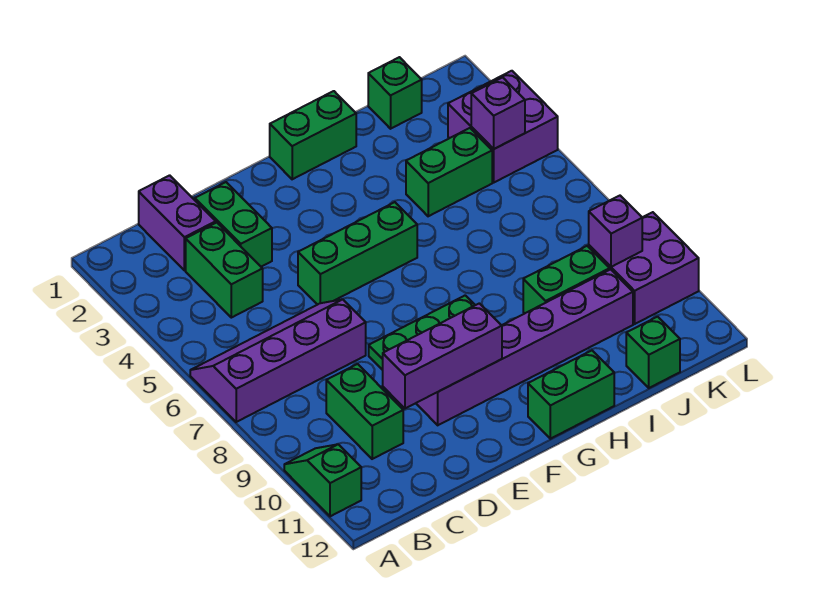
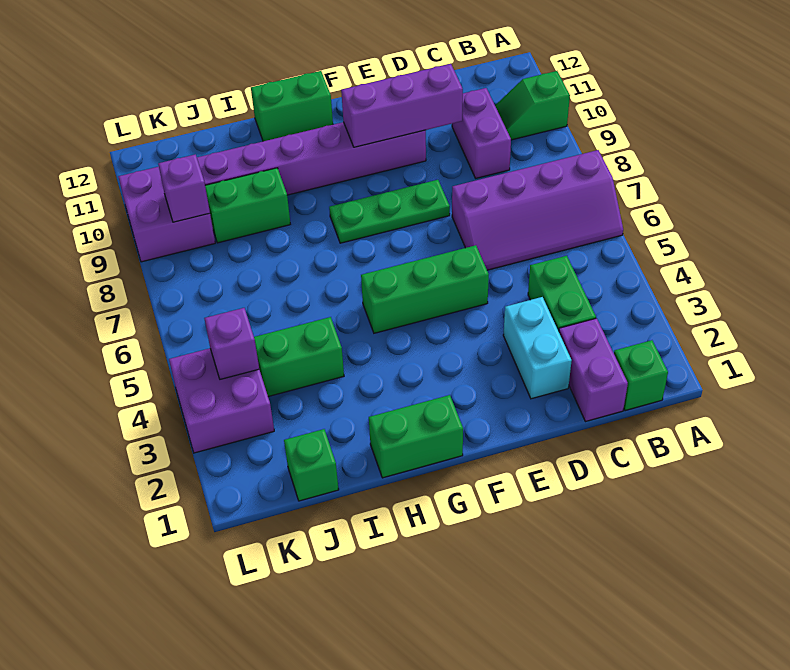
green slope A10:A11 level 1 top 11 -> green slope A10:B10 level 1 top A
green brick C9:C10 level 1 -> purple brick C9:C10 level 1
green brick D2:D3 level 1 -> cyan brick D2:D3 level 1
green brick J12 level 1 -> green brick B1 level 1

